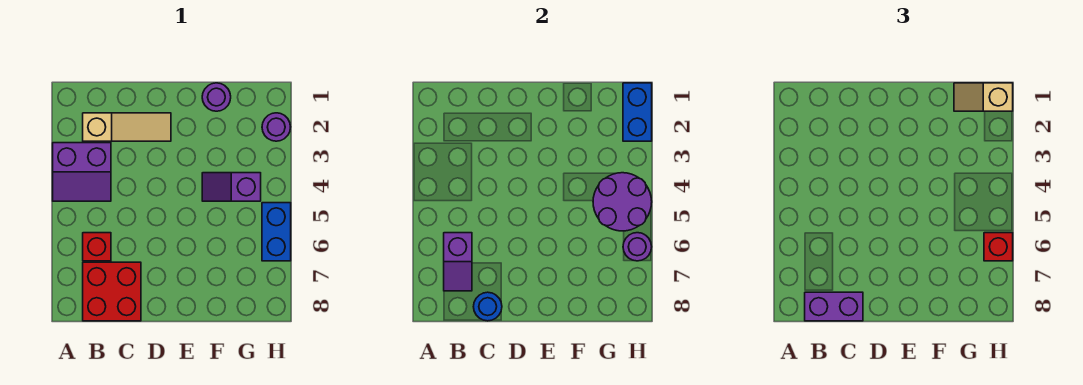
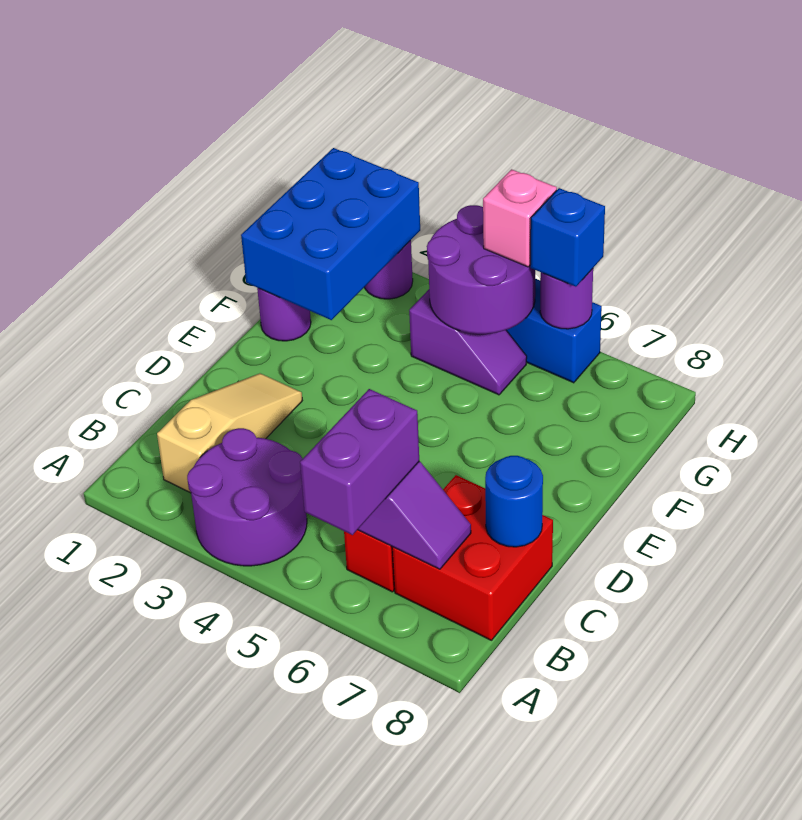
purple slope A3:B4 level 1 top 3 -> purple round brick A3:B4 level 1
purple brick B8:C8 level 3 -> purple brick A6:B6 level 3
purple slope F4:G4 level 1 top G -> purple slope G4:G5 level 1 top 4
tan slope G1:H1 level 3 top H -> none
blue brick H1:H2 level 2 -> blue brick F1:H2 level 2
none -> pink brick H5 level 3
red brick H6 level 3 -> blue brick H6 level 3

